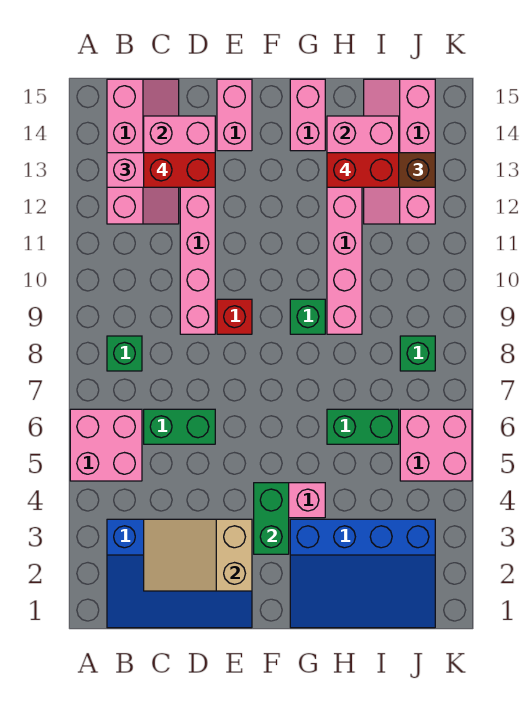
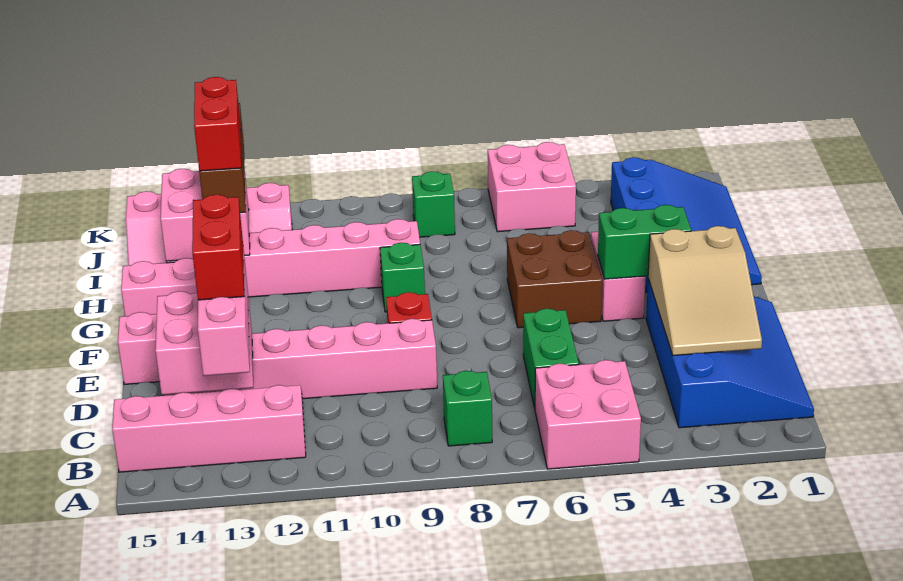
none -> brown brick F5:G6 level 1
green brick H6:I6 level 1 -> none

